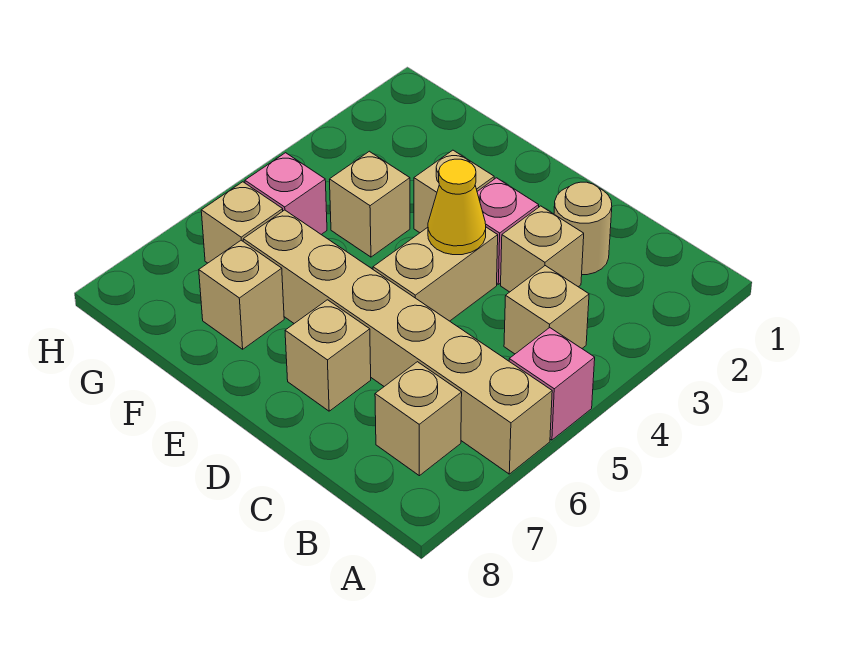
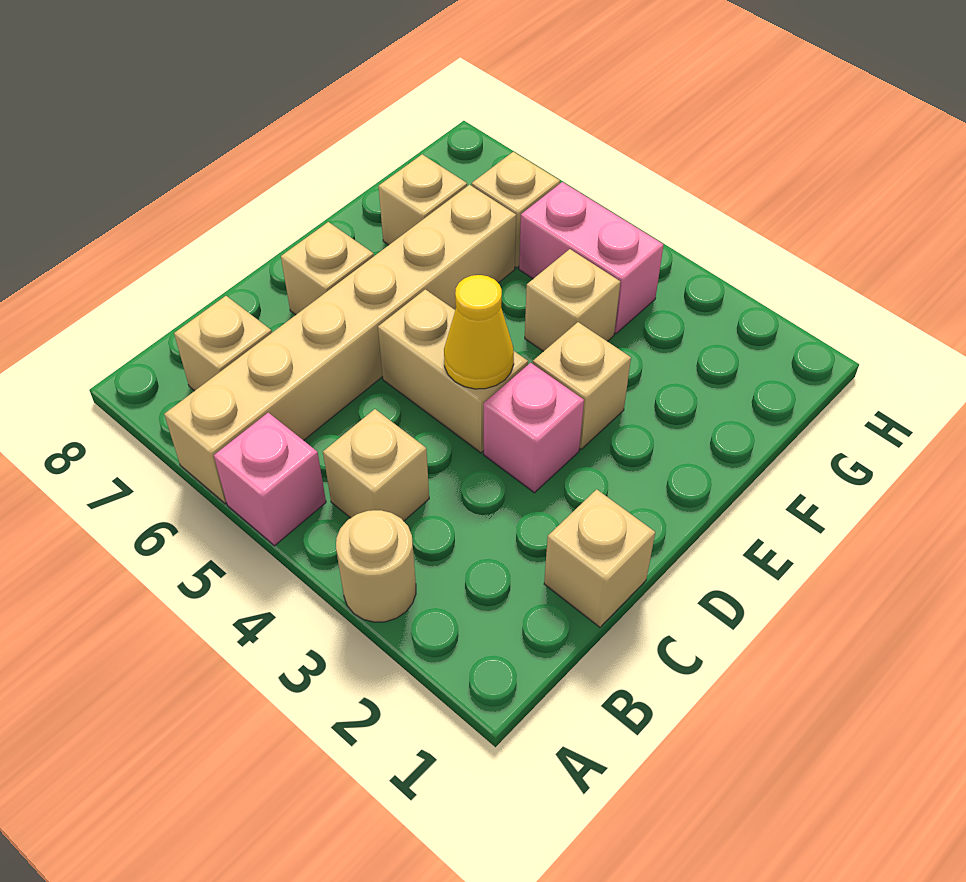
tan round brick C2 level 1 -> tan round brick A3 level 1
tan brick C3 level 1 -> tan brick C1 level 1
pink brick G5 level 1 -> pink brick G4:G5 level 1

